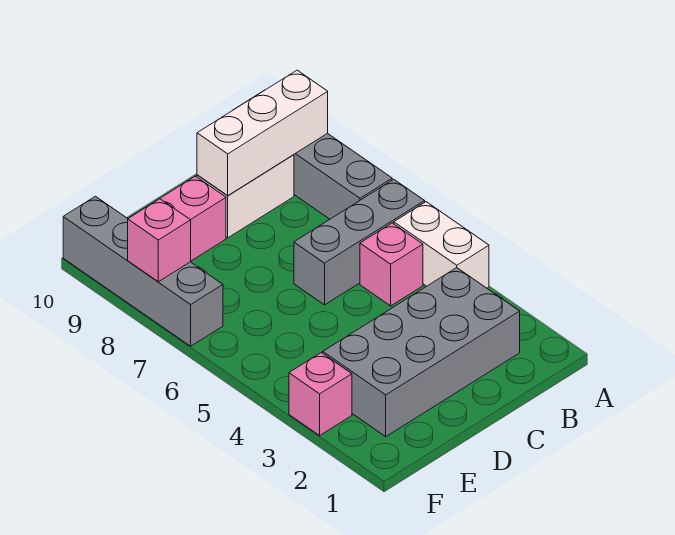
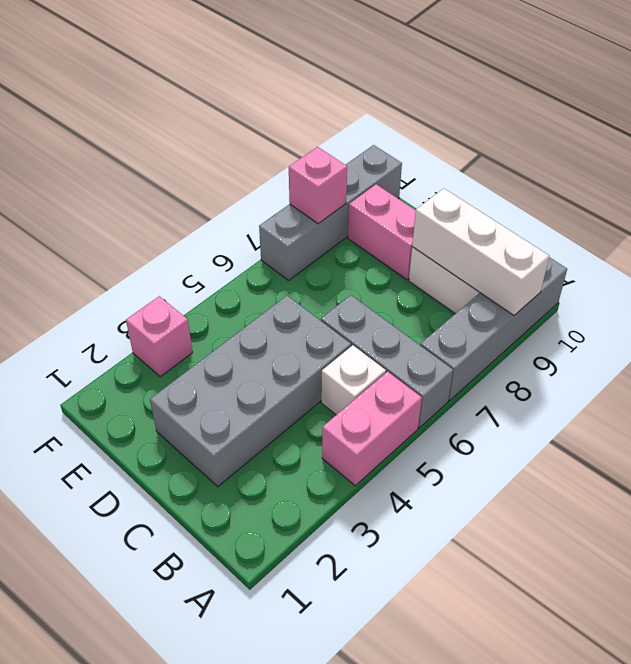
white brick A4:A5 level 1 -> pink brick A4:A5 level 1
grey brick B2:E3 level 1 -> grey brick C2:D5 level 1
pink brick B5 level 1 -> white brick B5 level 1

